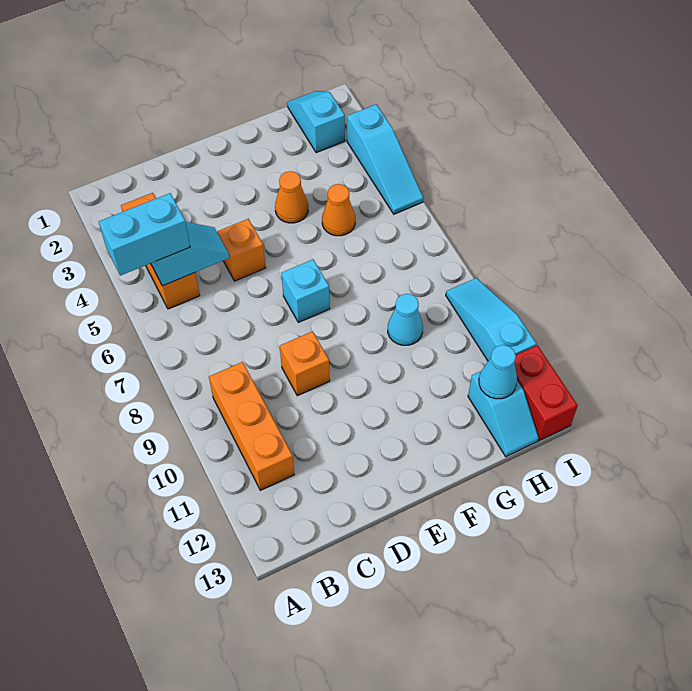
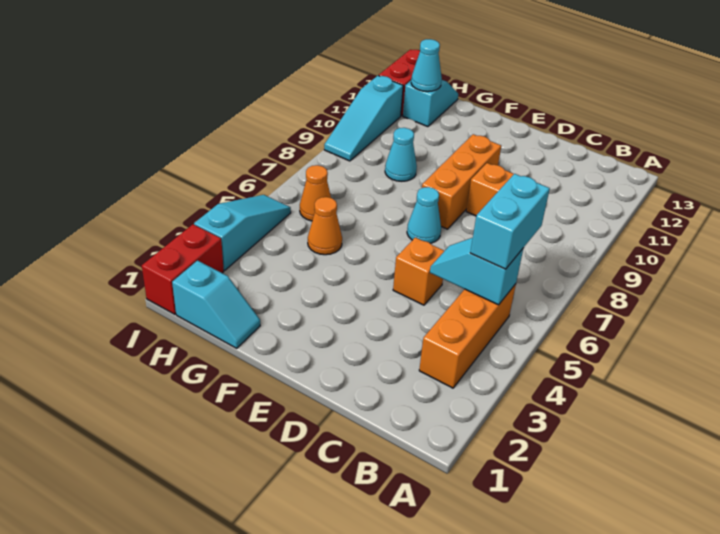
cyan brick A5:B5 level 3 -> cyan brick B5:B6 level 3
orange brick B9:B11 level 1 -> orange brick E8:E10 level 1
cyan brick E7 level 1 -> cyan cone E7 level 1
orange cone F4 level 1 -> orange cone H6 level 1
cyan slope H1:H2 level 1 top 2 -> cyan slope G1:H1 level 1 top H
none -> red brick I1:I2 level 1

